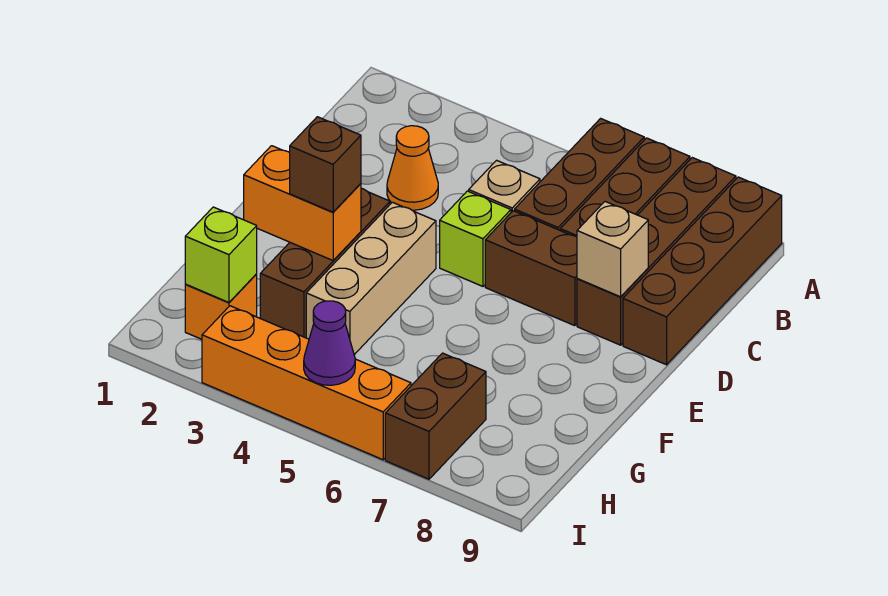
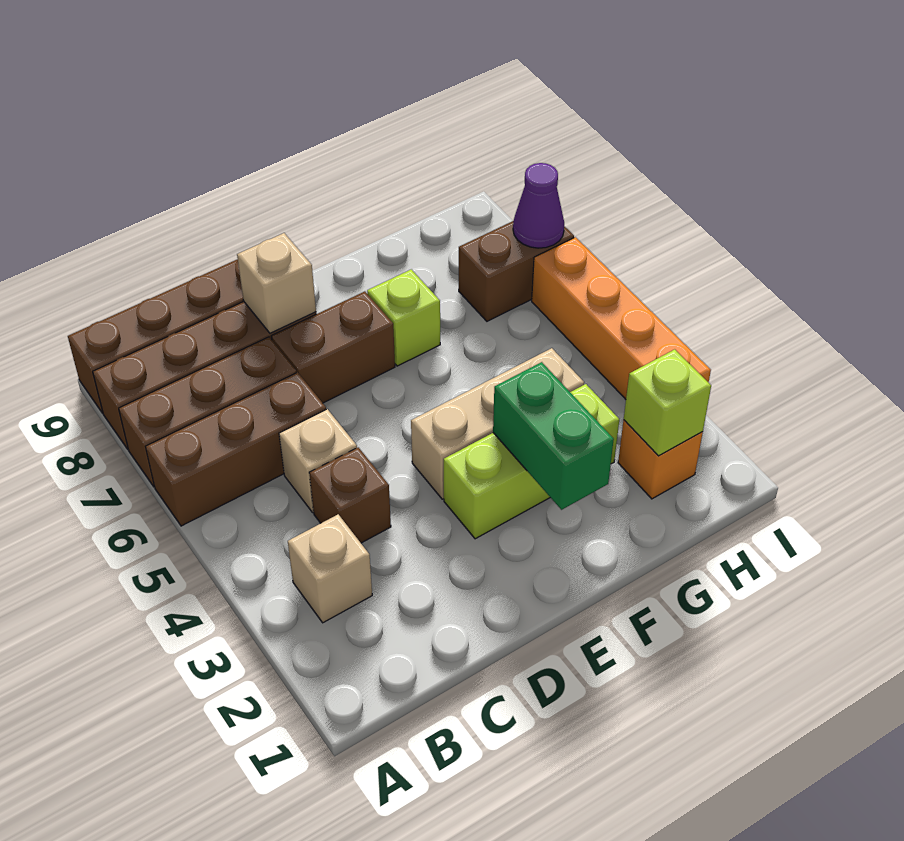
none -> tan brick B3 level 1
orange cone C3 level 1 -> none
lime brick D5 level 1 -> lime brick F7 level 1
brown brick D6:D7 level 1 -> brown brick D7:E7 level 1
brown brick E3:G3 level 1 -> lime brick E3:G3 level 1
orange brick F2:F3 level 2 -> green brick F2:F3 level 2
brown brick F3 level 3 -> brown brick C4 level 1
purple cone I5 level 2 -> purple cone I7 level 2

